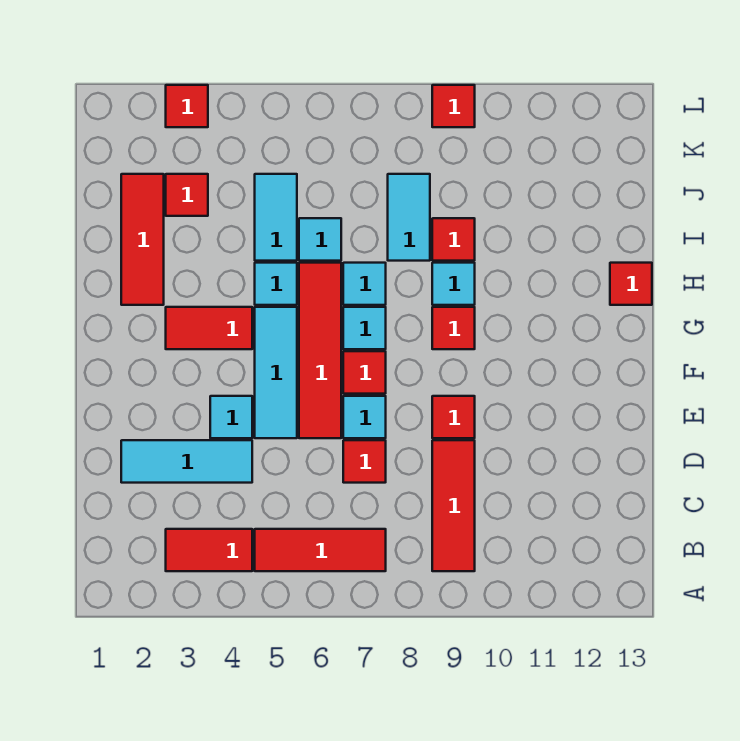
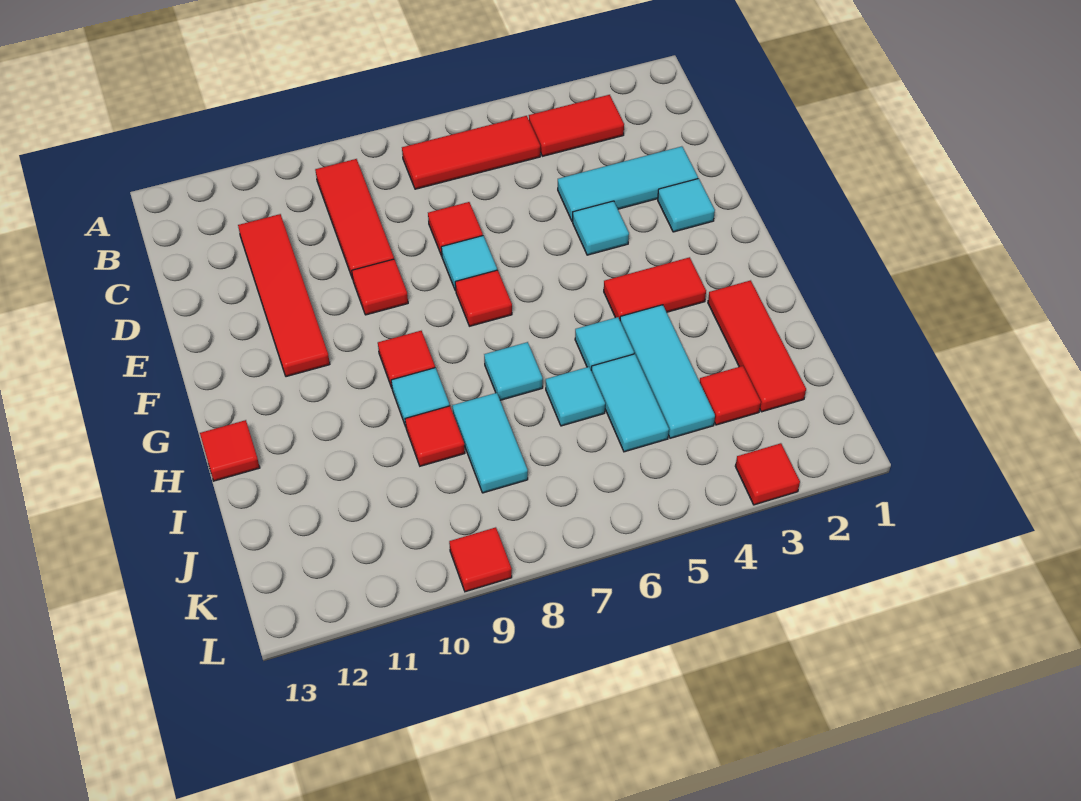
cyan tile E5:G5 level 1 -> cyan tile H4:J4 level 1
red tile E6:H6 level 1 -> red tile C11:F11 level 1
cyan tile G7 level 1 -> cyan tile E2 level 1

